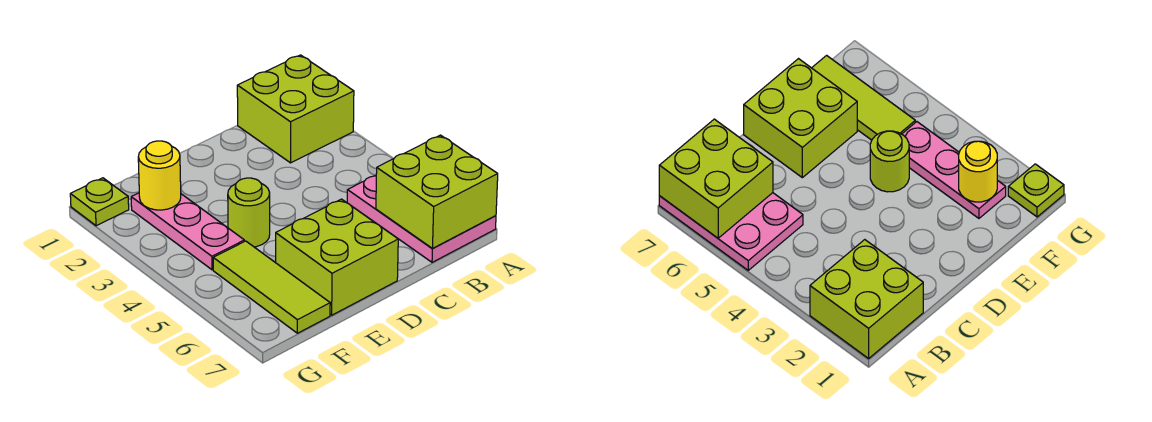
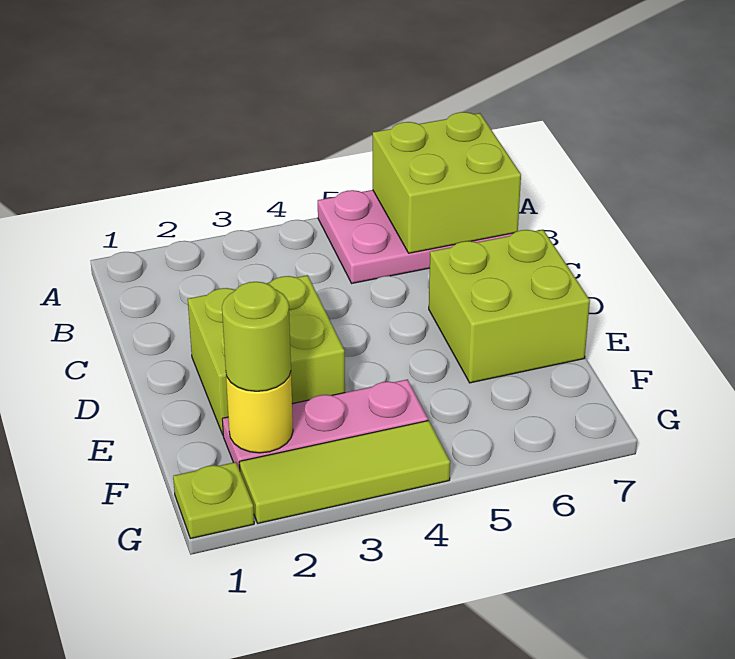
lime brick A1:B2 level 1 -> lime brick D2:E3 level 1
lime round brick E4 level 1 -> lime round brick F2 level 3
lime tile F5:F7 level 1 -> lime tile G2:G4 level 1

